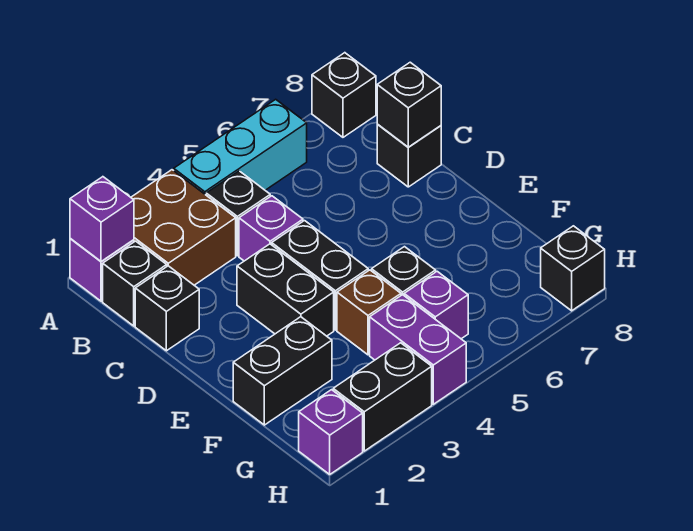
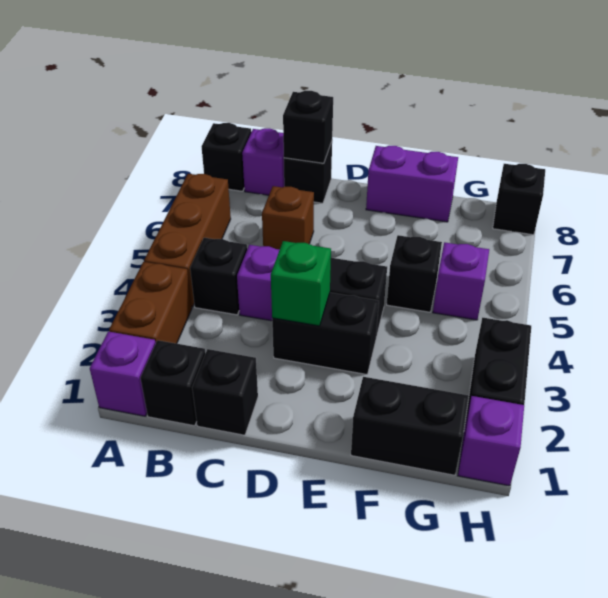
purple brick A1 level 2 -> purple brick B8 level 1
brown brick A2:B3 level 1 -> brown brick A2:A3 level 1
cyan brick A4:A6 level 1 -> brown brick A4:A6 level 1
none -> green brick D3 level 2
black brick F1:F2 level 1 -> black brick F1:G1 level 1
brown brick F4 level 1 -> brown brick C6 level 1
purple brick G4:H4 level 1 -> purple brick E8:F8 level 1

